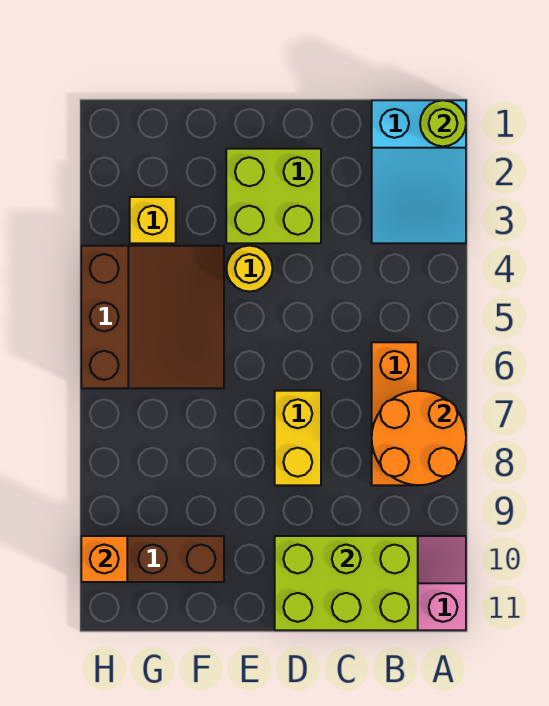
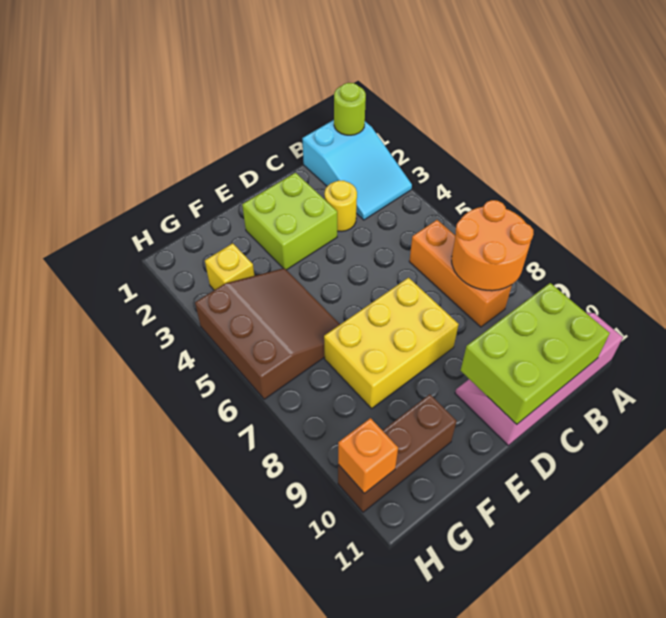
yellow brick D7:D8 level 1 -> yellow brick D7:F8 level 1
yellow round brick E4 level 1 -> yellow round brick C3 level 1

